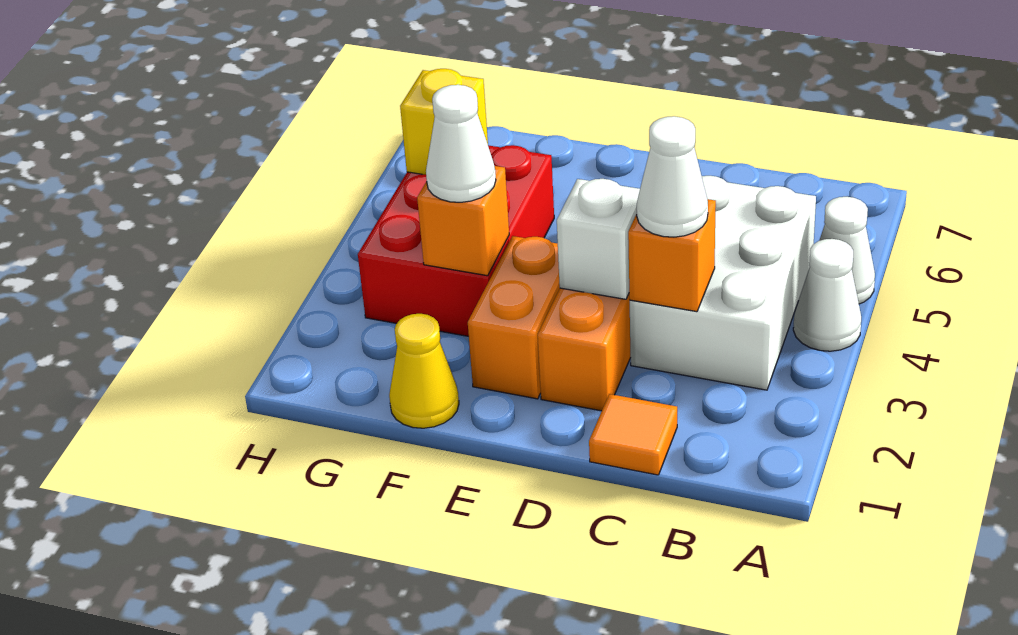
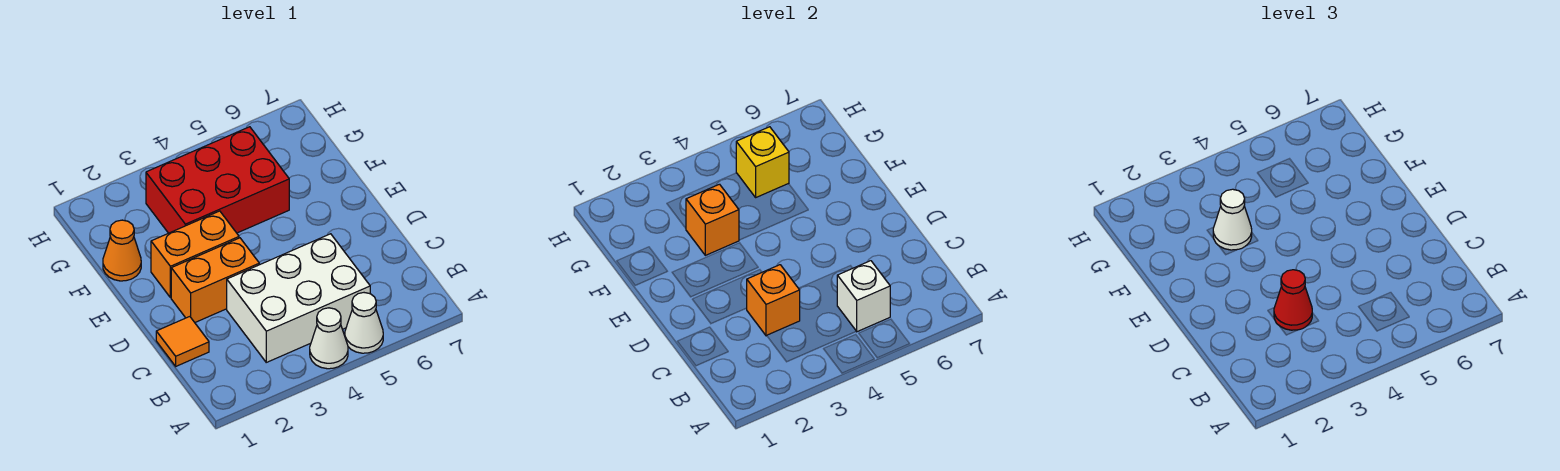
white cone C3 level 3 -> red cone C3 level 3
white brick D3 level 2 -> white brick B5 level 2
yellow cone F1 level 1 -> orange cone F1 level 1

